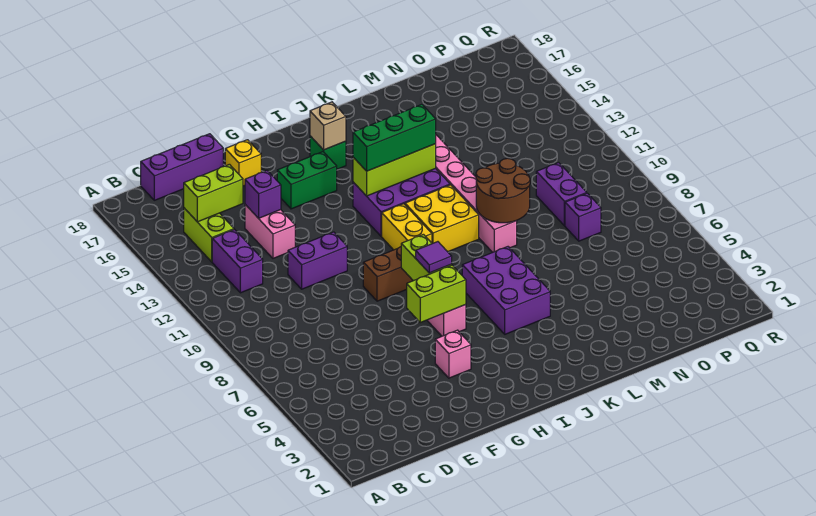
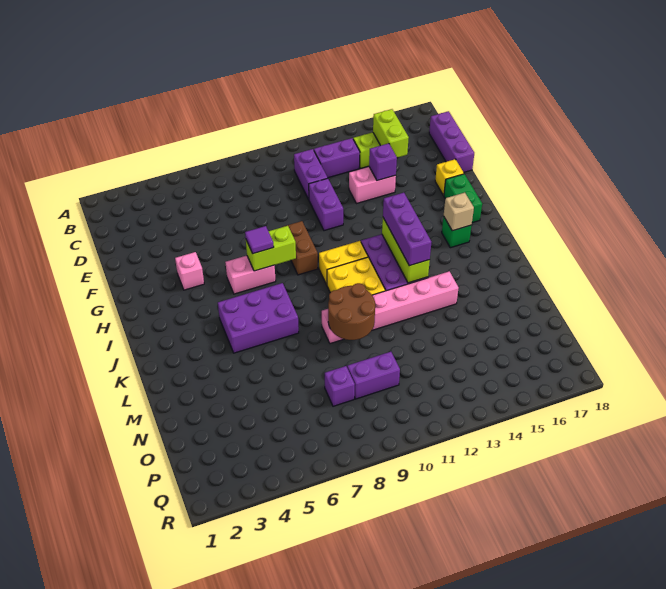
none -> purple brick C11:D11 level 1
lime brick G6:H6 level 2 -> none
green brick G15:H15 level 1 -> green brick G17:H17 level 1
green brick I13:K13 level 3 -> purple brick I13:K13 level 3

